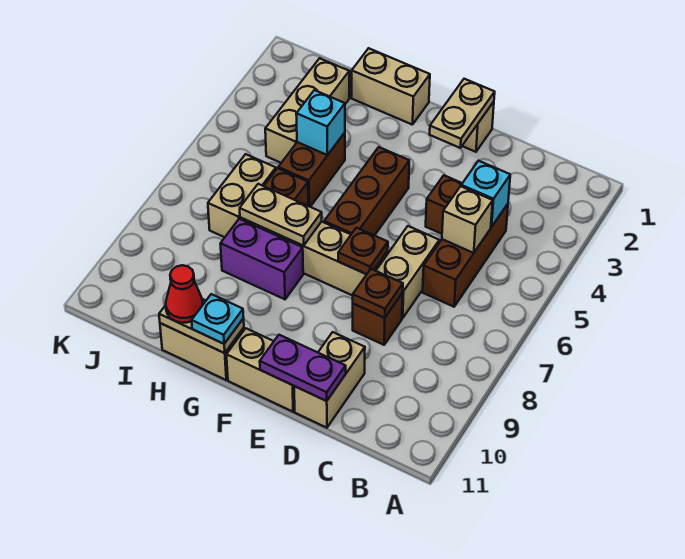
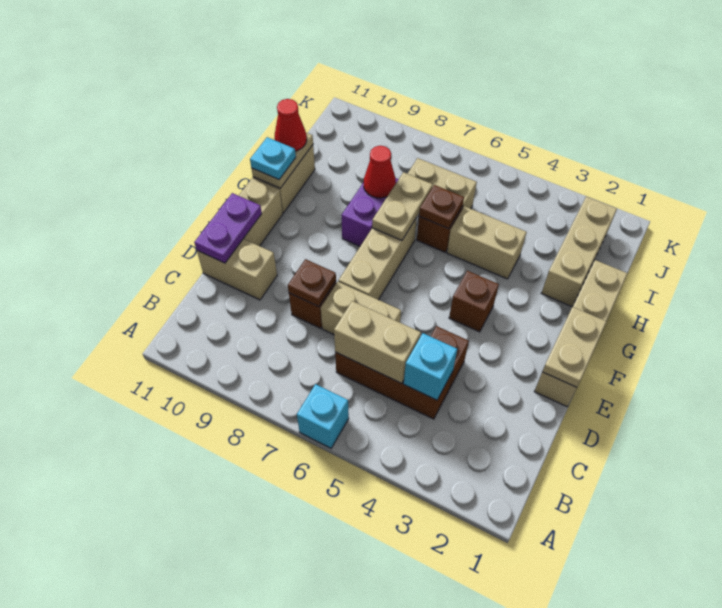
tan brick C5 level 2 -> tan brick C5:C6 level 2
tan plate E1:E2 level 2 -> tan plate E1:F1 level 2
brown plate E7 level 2 -> brown plate H6 level 2
brown brick F4:F6 level 1 -> brown brick F4 level 1
brown brick H4:H5 level 1 -> tan brick H4:H5 level 1
cyan brick H4 level 2 -> cyan brick A6 level 1
none -> red cone H8 level 2
tan brick I2:I4 level 1 -> tan brick H2:J2 level 1

